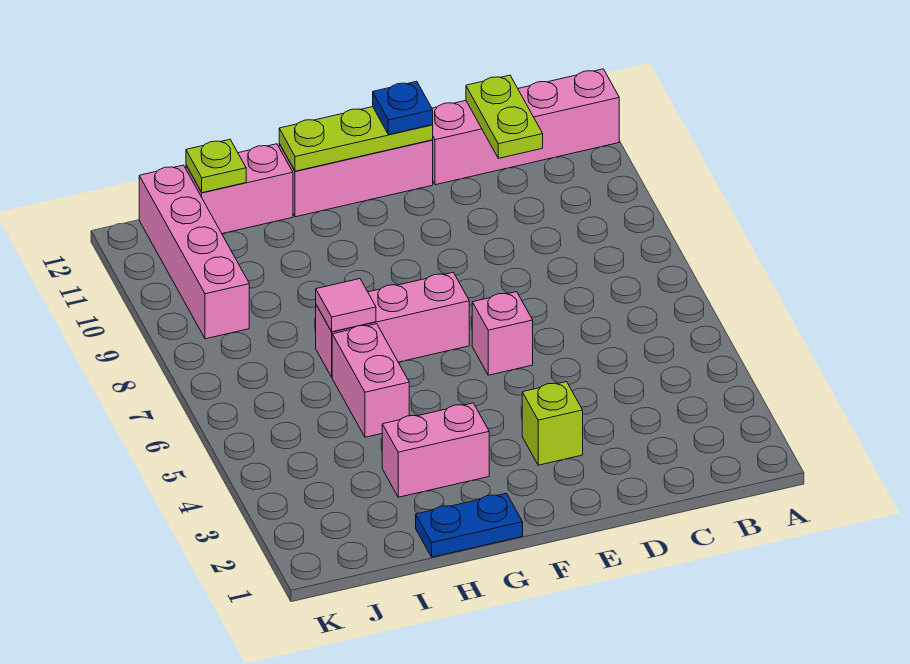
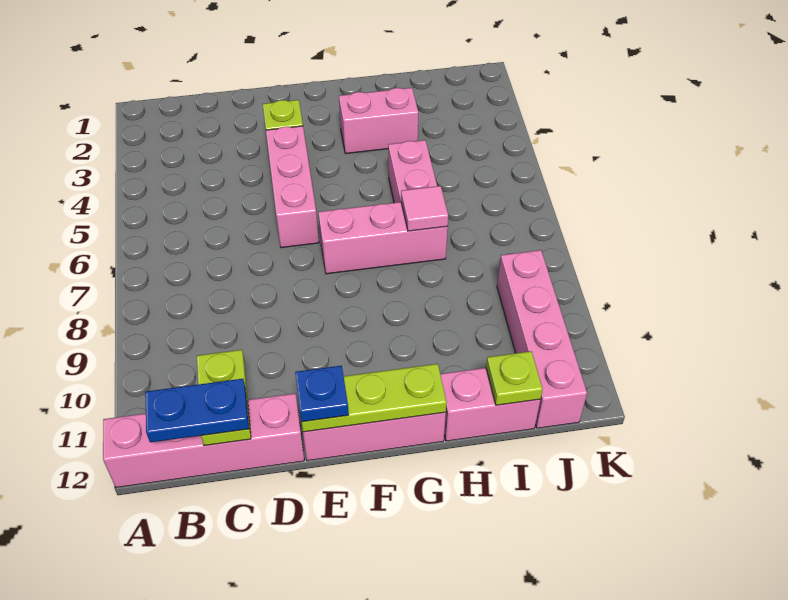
pink brick E6 level 1 -> pink brick E4:E6 level 1
blue plate G1:H1 level 1 -> blue plate B12:C12 level 3

